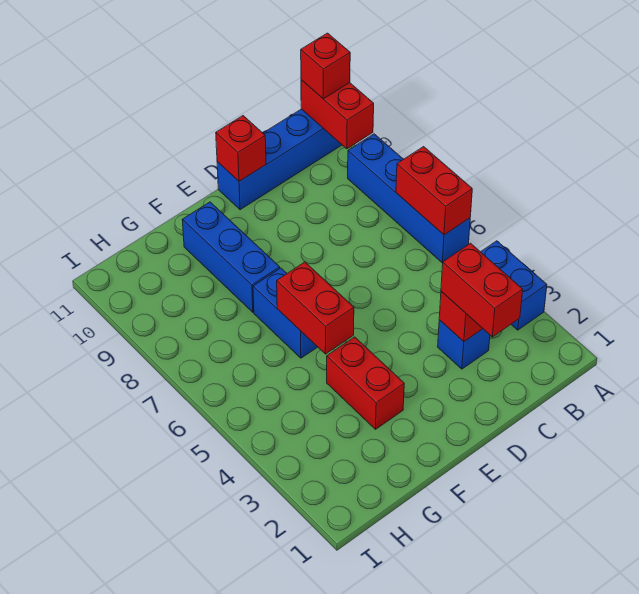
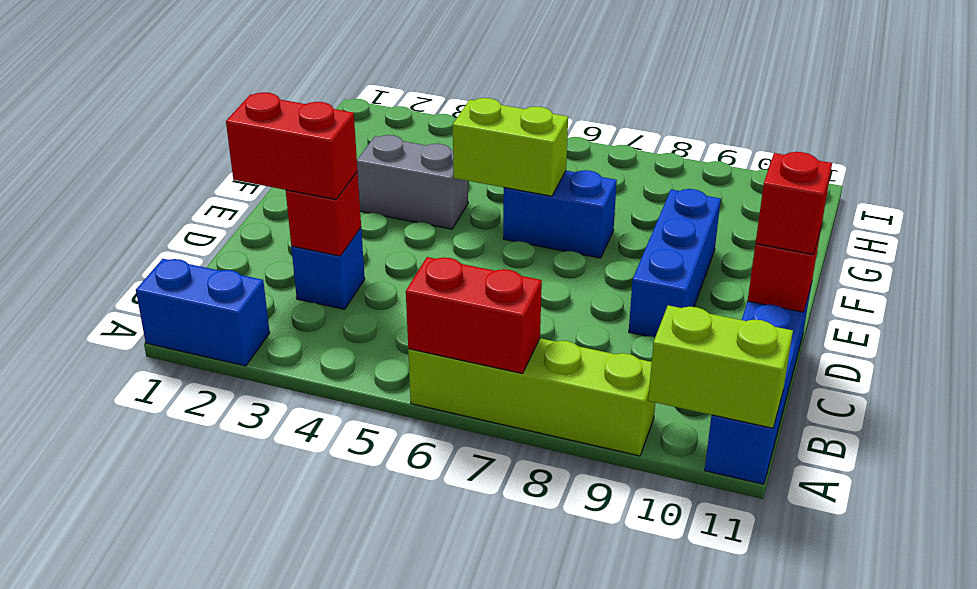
blue brick A3:A4 level 1 -> blue brick A1:A2 level 1
blue brick A6:A9 level 1 -> lime brick A6:A9 level 1
red brick A10:A11 level 2 -> lime brick A10:A11 level 2
red brick A11 level 3 -> red brick D11 level 3
red brick F3:F4 level 1 -> grey brick F3:F4 level 1
red brick F5:F6 level 2 -> lime brick F5:F6 level 2
blue brick F8:F10 level 1 -> blue brick D9:F9 level 1

